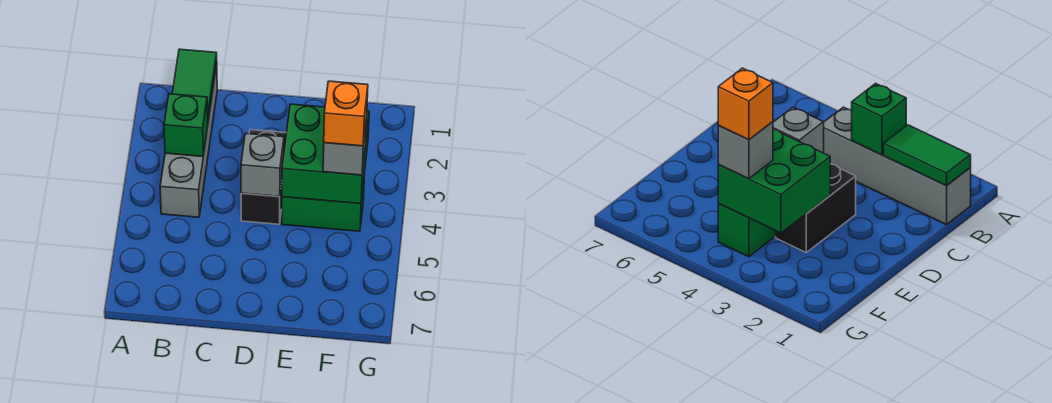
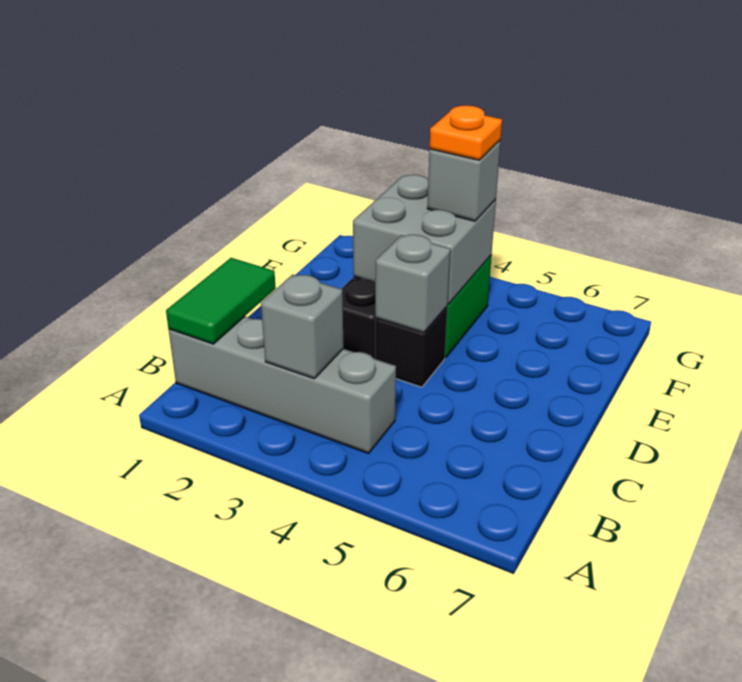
green tile B1:B2 level 2 -> green tile B1:C1 level 2
green brick B3 level 2 -> grey brick B3 level 2
green brick E3:F4 level 2 -> grey brick E3:F4 level 2
orange brick F4 level 4 -> orange plate F4 level 4

